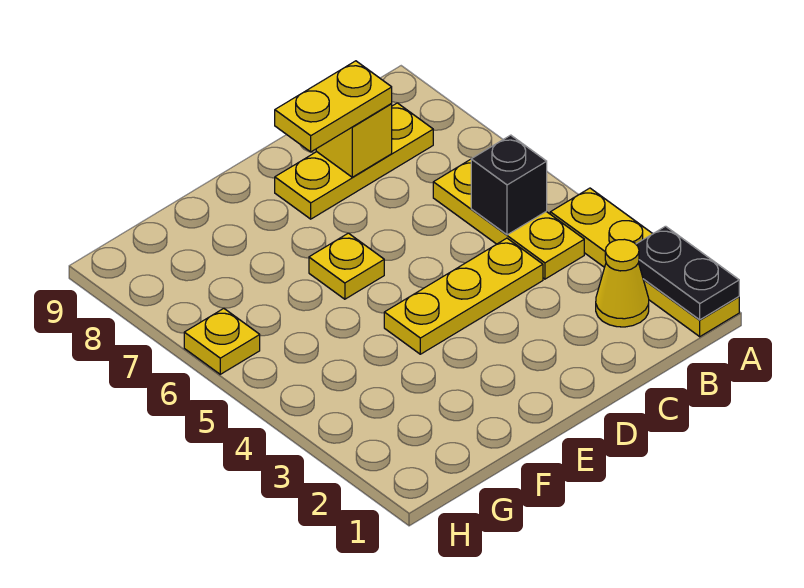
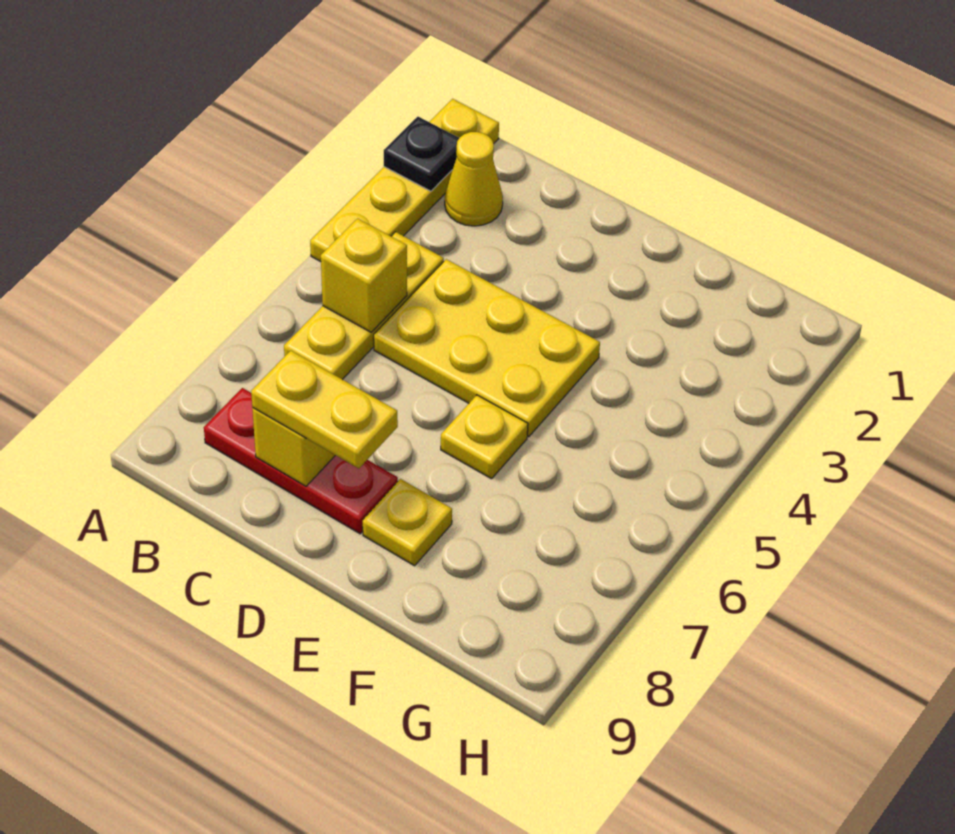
black plate A1:A2 level 2 -> black plate A2 level 2
black brick B5 level 2 -> yellow brick B5 level 2
yellow plate B8:D8 level 1 -> red plate B8:D8 level 1
yellow plate C4:E4 level 1 -> yellow plate C4:E5 level 1
yellow plate H6 level 1 -> yellow plate E8 level 1

